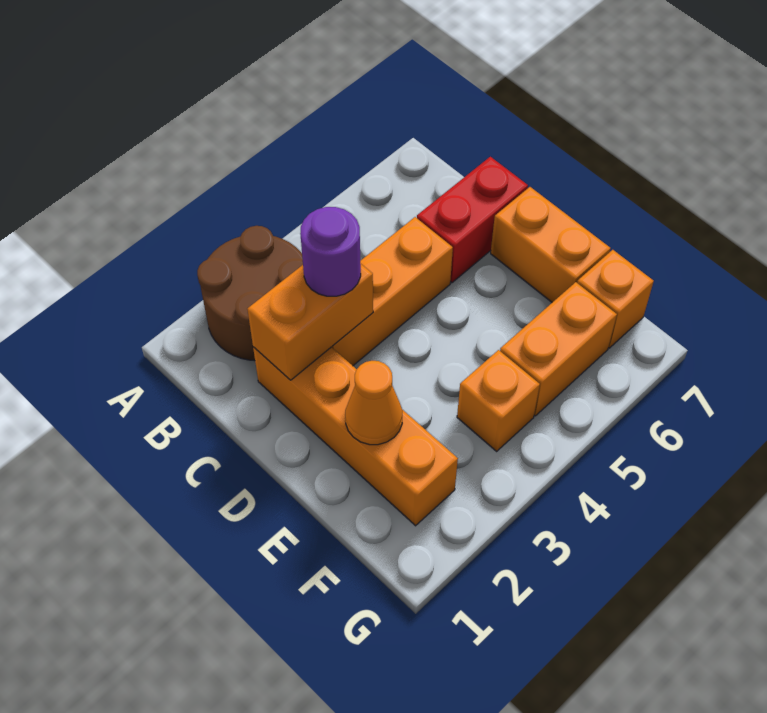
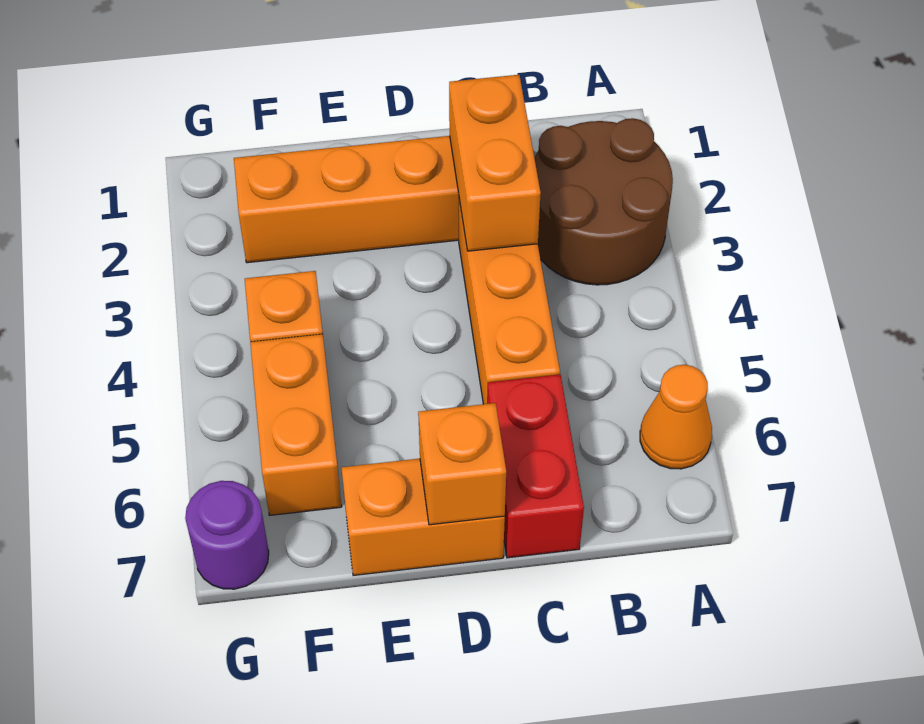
purple round brick C3 level 3 -> purple round brick G7 level 1
orange cone E2 level 2 -> orange cone A6 level 1
orange brick F7 level 1 -> orange brick D7 level 2

